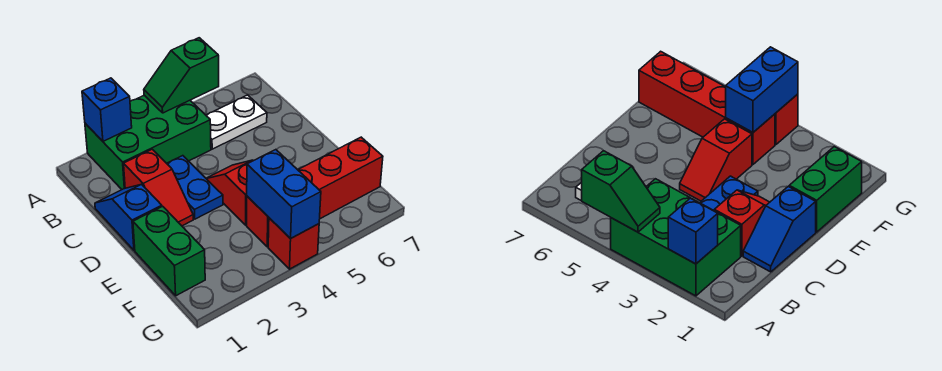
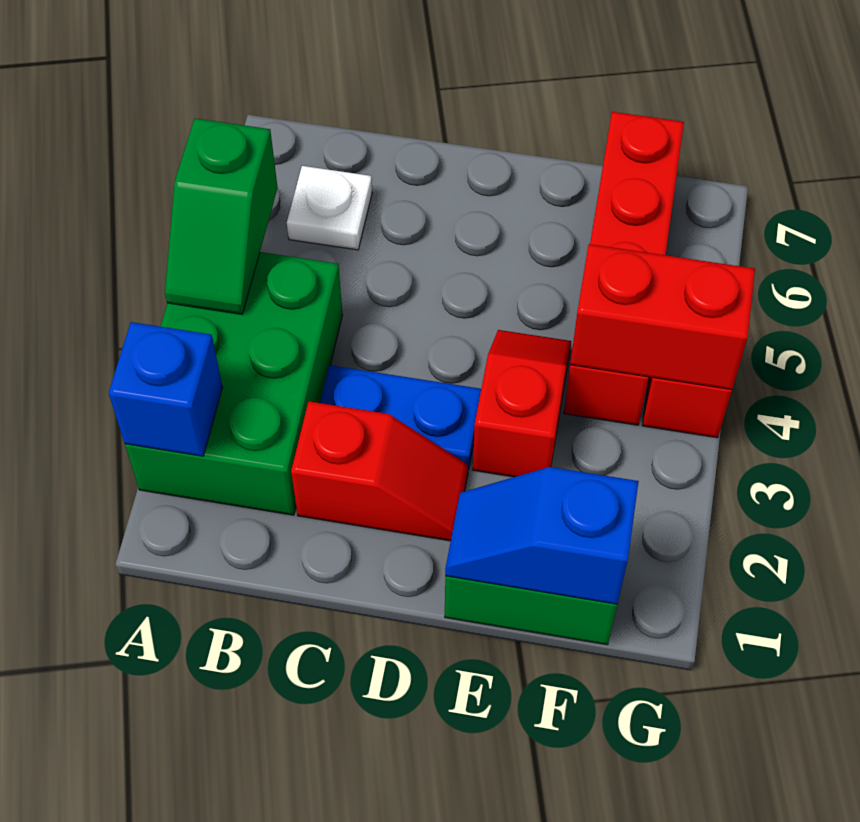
white plate B5:B6 level 1 -> white plate B6 level 1
blue slope C1:D1 level 1 top D -> blue slope E1:F1 level 2 top F
red slope D4:E4 level 1 top E -> red slope E3:E4 level 1 top 3
blue brick F4:G4 level 2 -> red brick F4:G4 level 2

